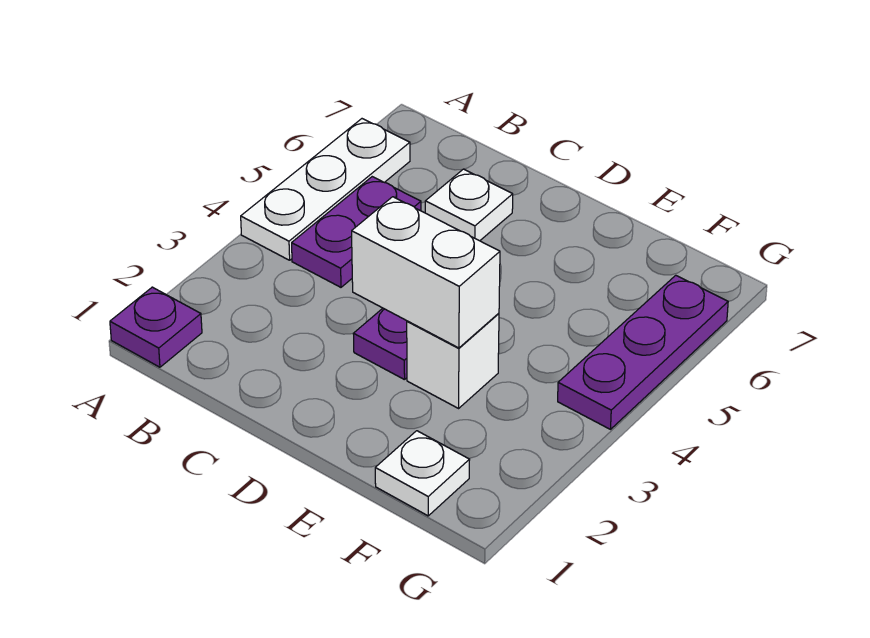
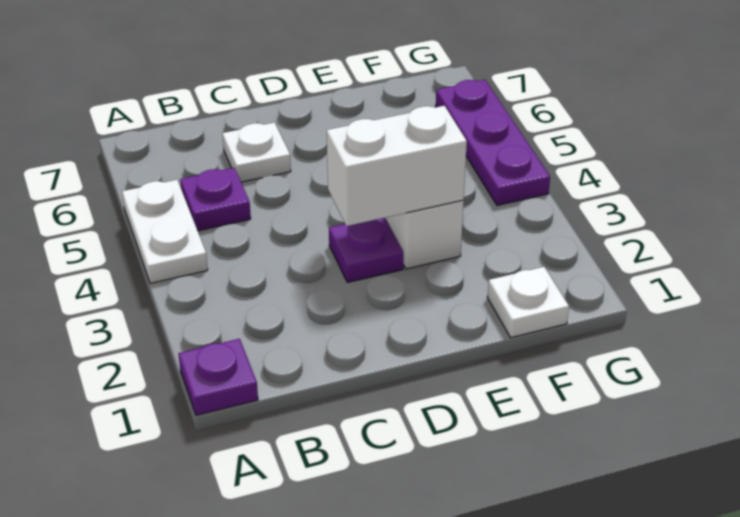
white plate A4:A6 level 1 -> white plate A4:A5 level 1
purple plate B4:B5 level 1 -> purple plate B5 level 1

